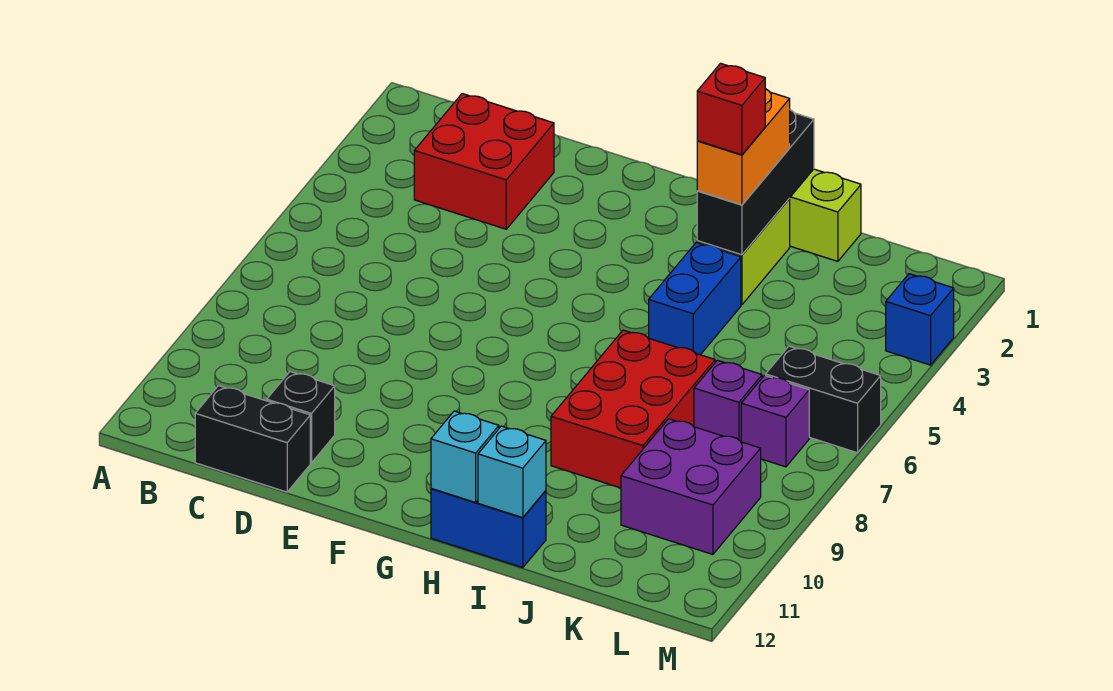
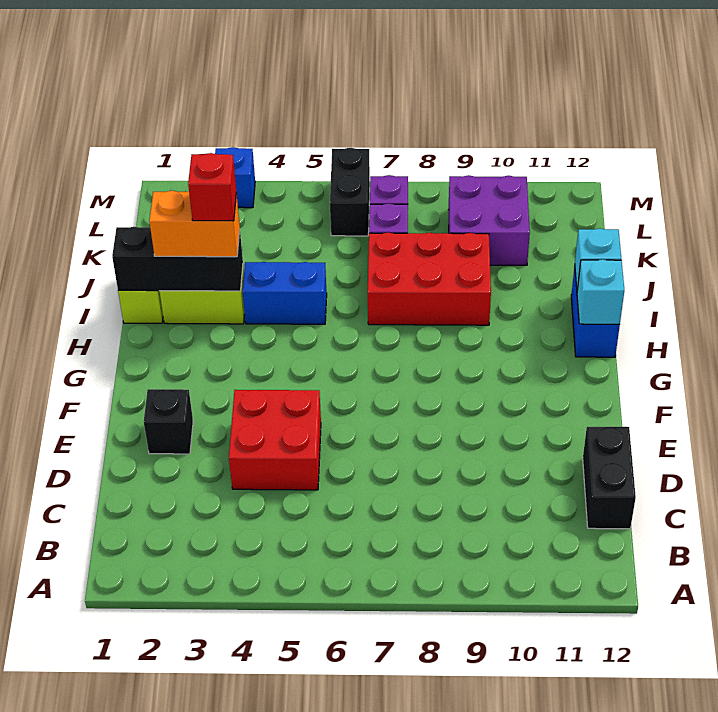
red brick C2:D3 level 1 -> red brick D4:E5 level 1
black brick D11 level 1 -> black brick E2 level 1

